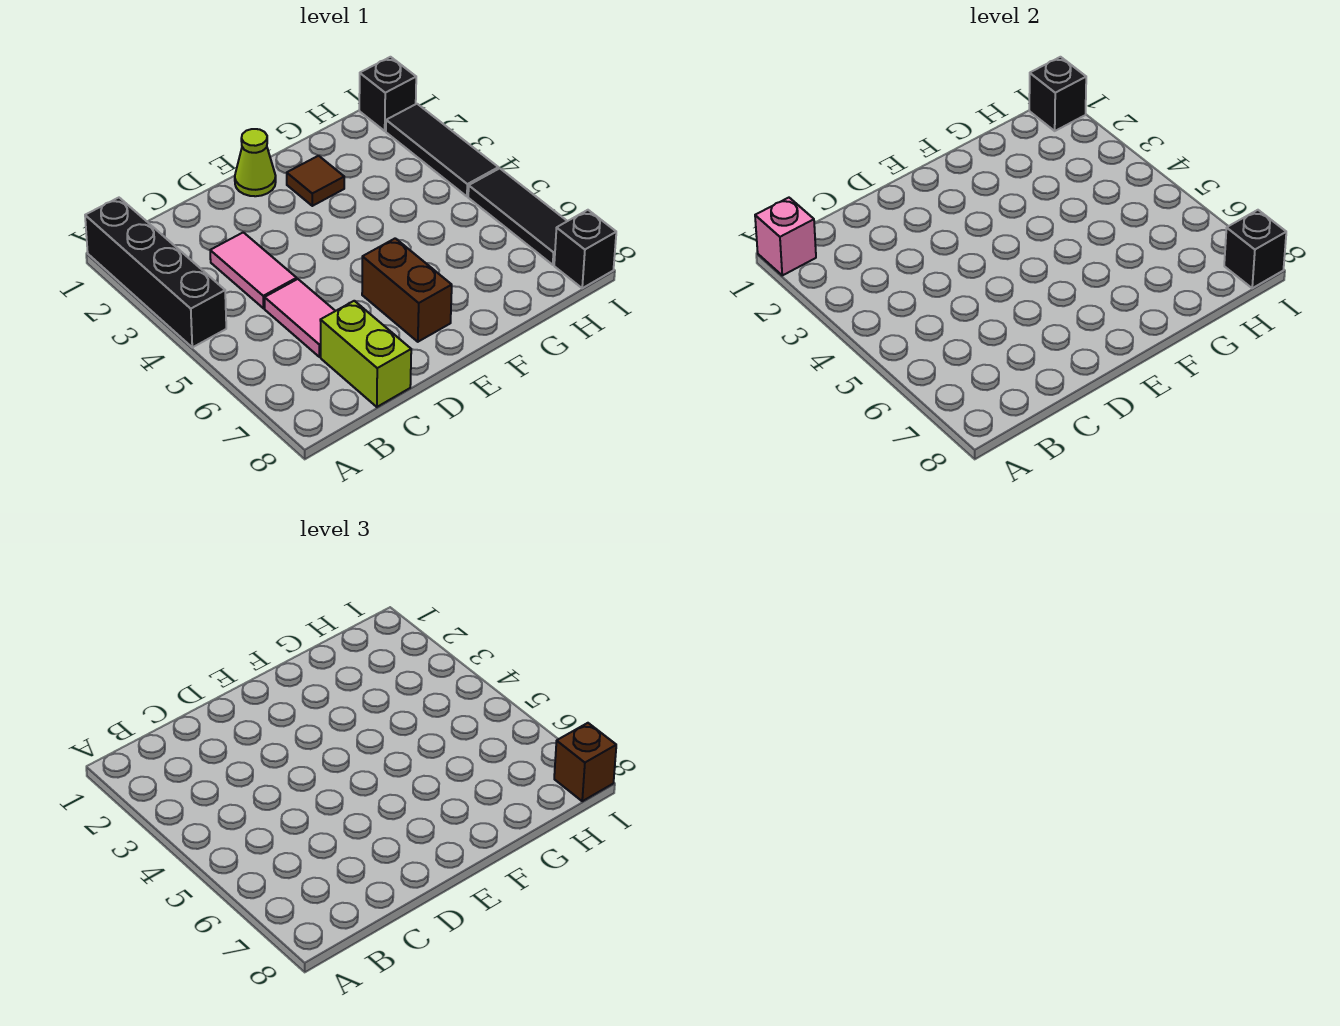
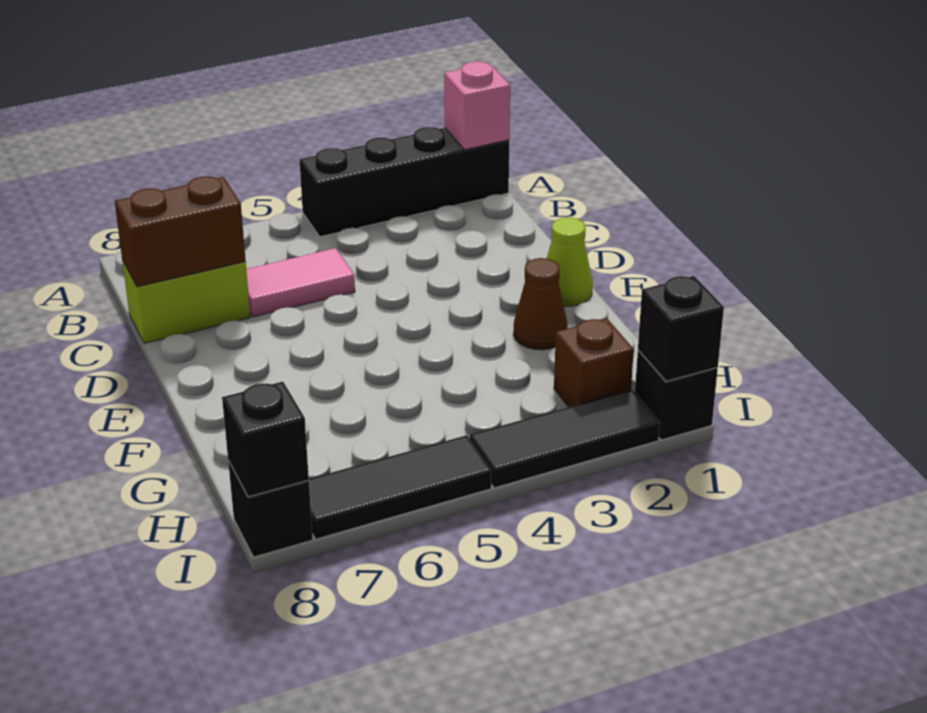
pink tile C3:C4 level 1 -> none
brown brick E6:E7 level 1 -> brown brick C7:C8 level 2
brown tile F2 level 1 -> brown cone F2 level 1
brown brick I8 level 3 -> brown brick H2 level 1

